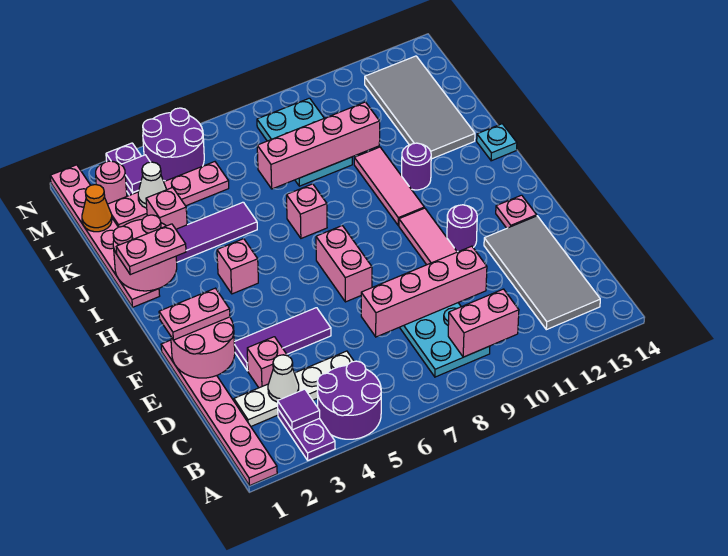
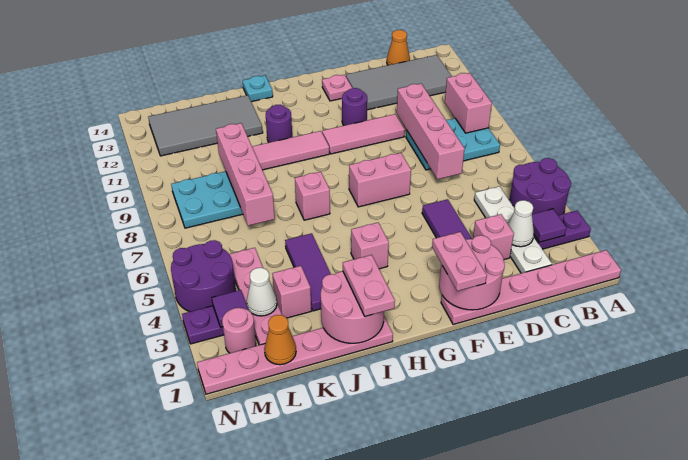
none -> orange cone C14 level 1

